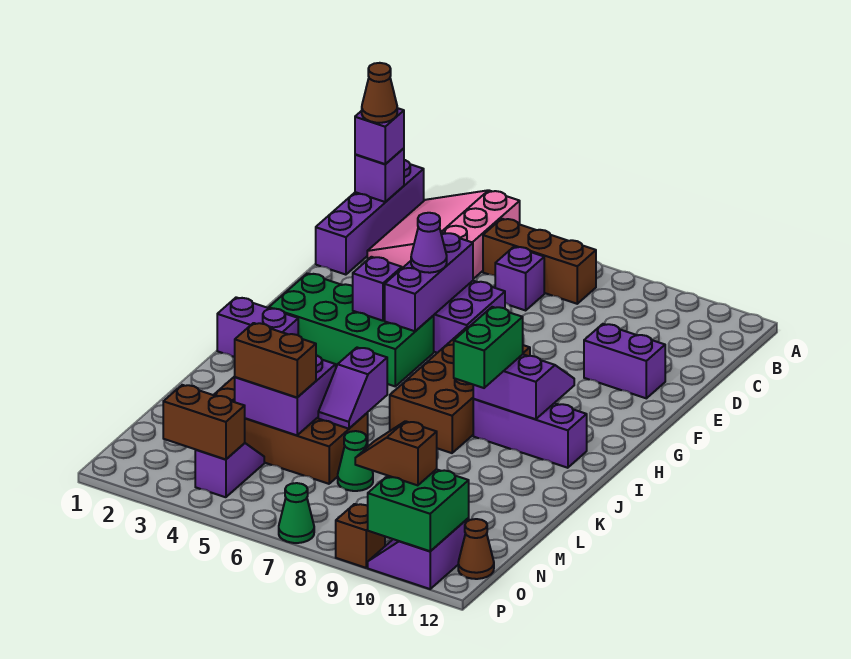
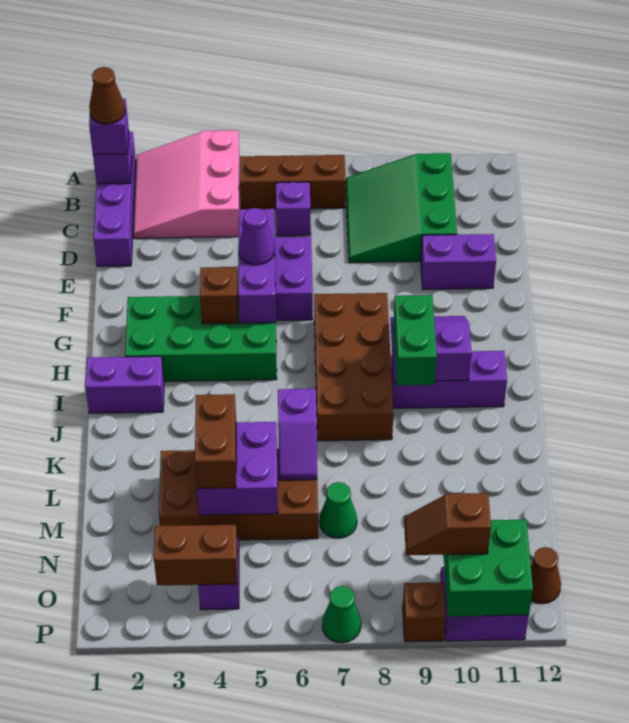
none -> green slope B8:D10 level 1 top 10
purple brick G4 level 2 -> brown brick G4 level 2
brown brick M4:M5 level 3 -> brown brick L4:M4 level 3

